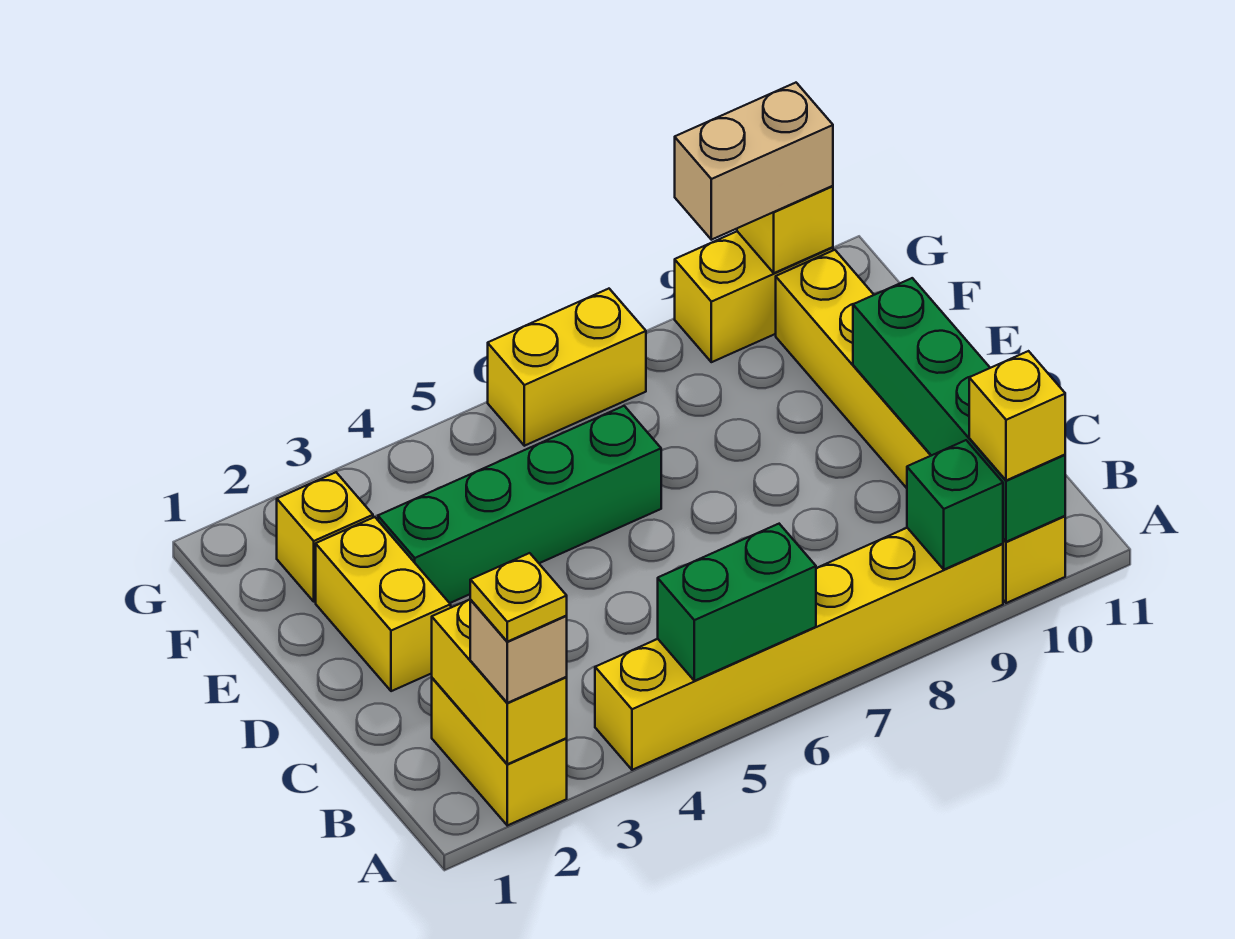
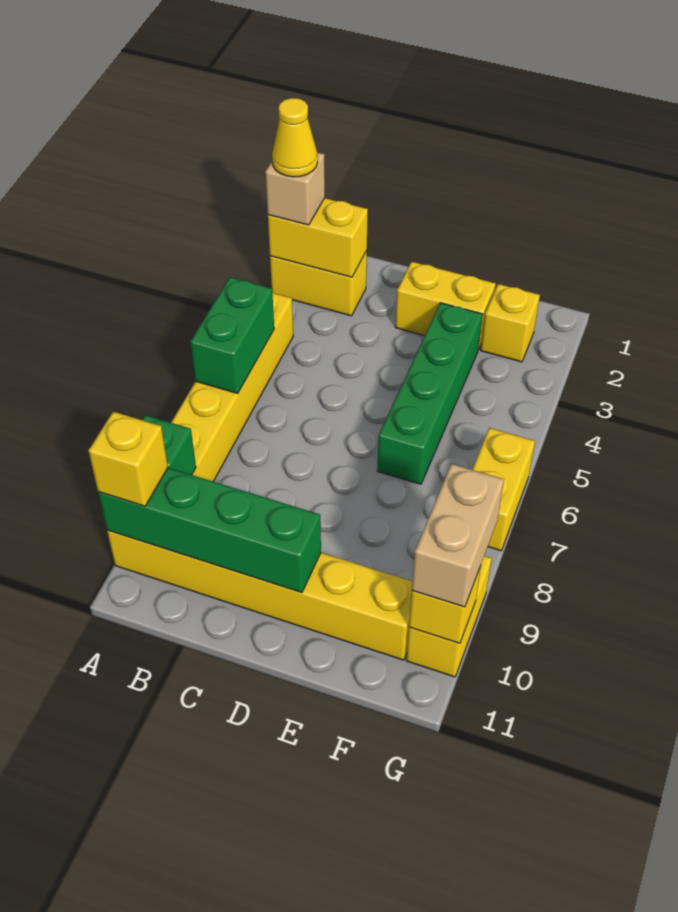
yellow plate A2 level 4 -> yellow cone A2 level 4

